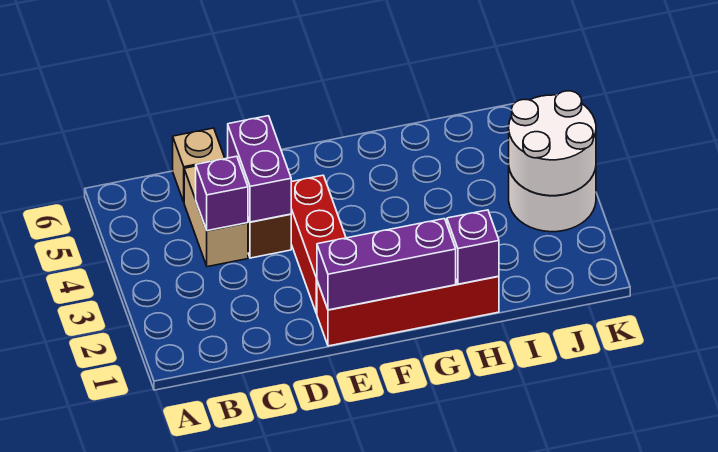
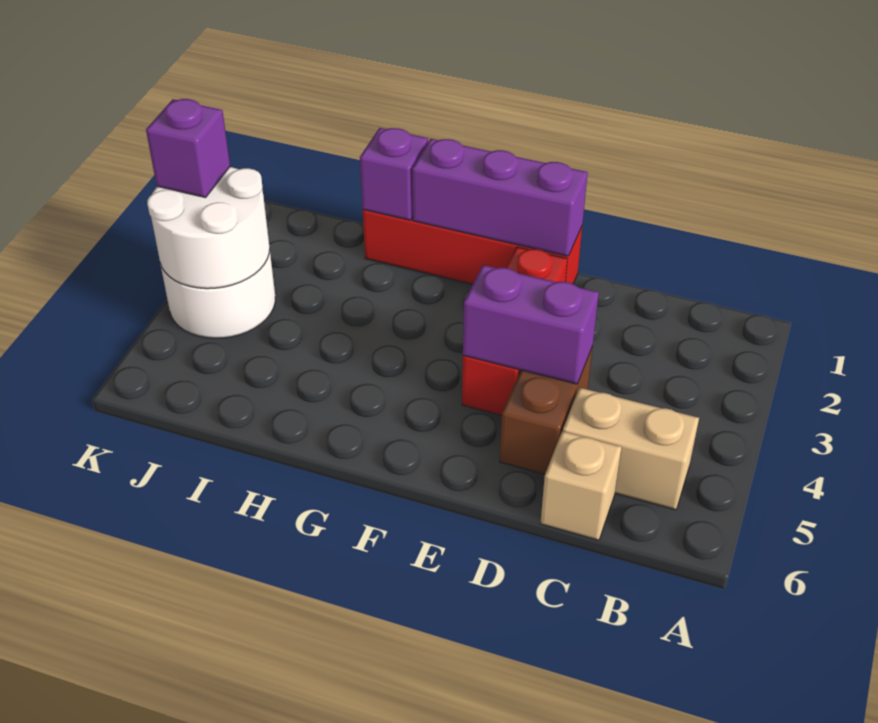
tan brick C4:C5 level 1 -> tan brick B5:C5 level 1
purple brick C4 level 2 -> purple brick K3 level 3
purple brick D4:D5 level 2 -> purple brick D4:E4 level 2

